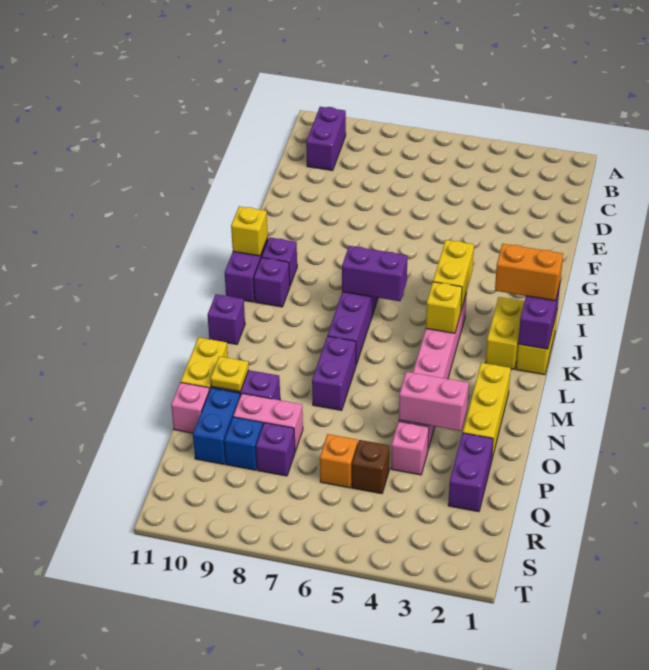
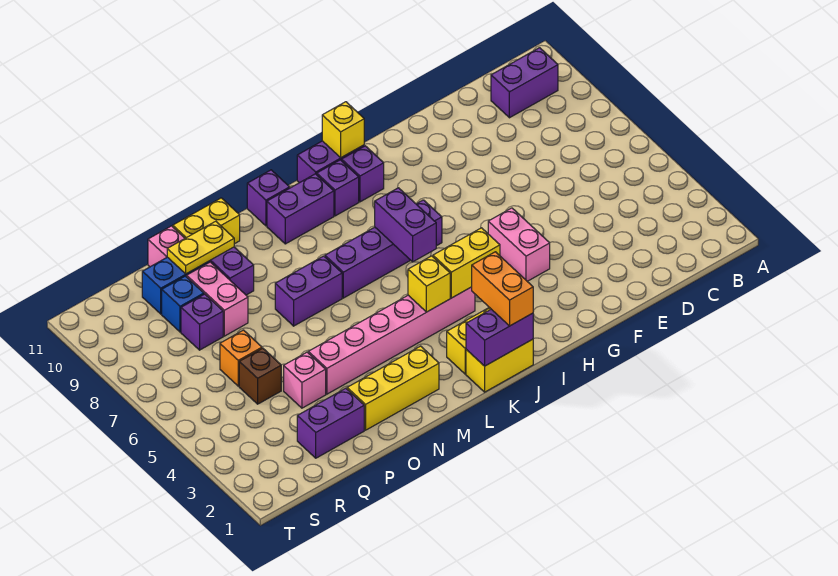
none -> purple brick K10:L10 level 1
pink brick O3:O4 level 2 -> pink brick G4:G5 level 1
yellow plate O10 level 2 -> yellow plate O10:P10 level 2

